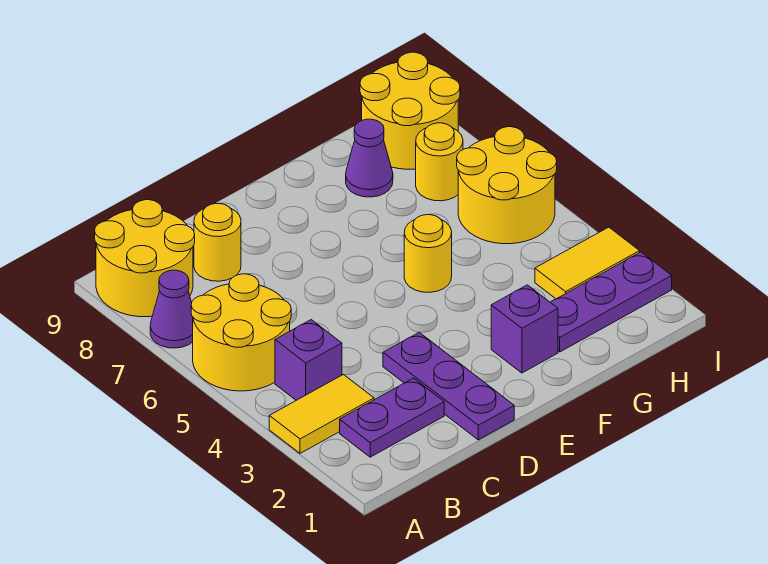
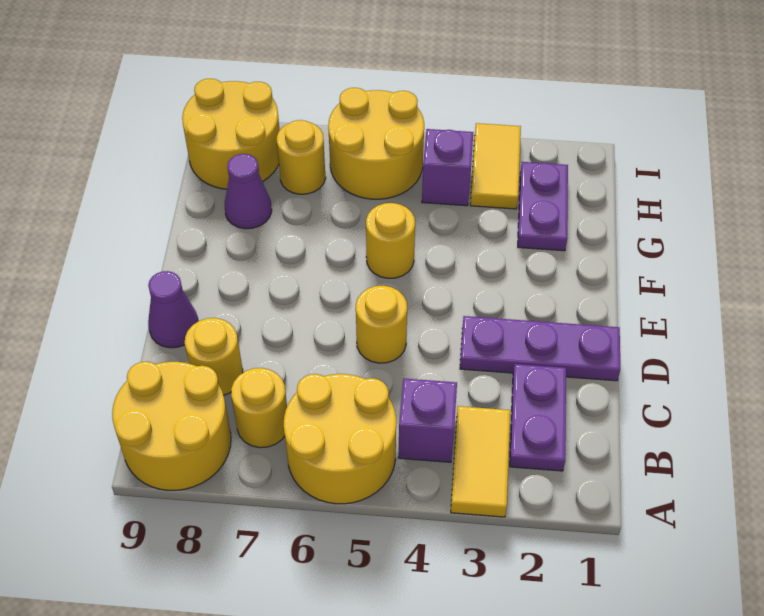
purple cone A7 level 1 -> purple cone D9 level 1
none -> yellow round brick B7 level 1
none -> yellow round brick D5 level 1
purple brick F2 level 1 -> purple brick H4 level 1
purple plate G2:I2 level 1 -> purple plate G2:H2 level 1

